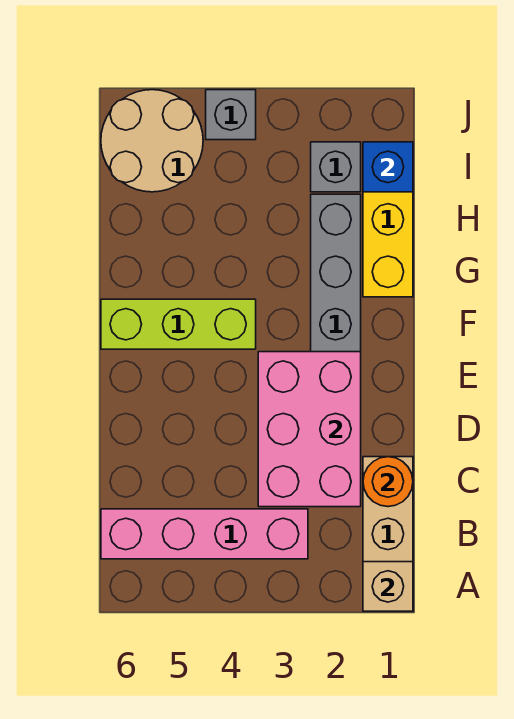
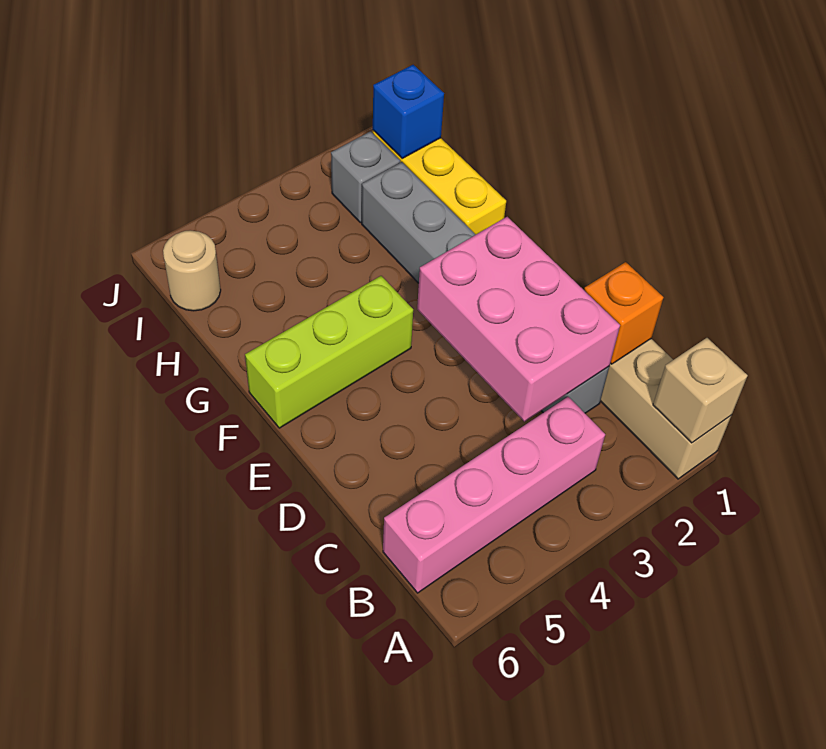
orange round brick C1 level 2 -> orange brick C1 level 2
tan round brick I5:J6 level 1 -> tan round brick I6 level 1
grey brick J4 level 1 -> none

